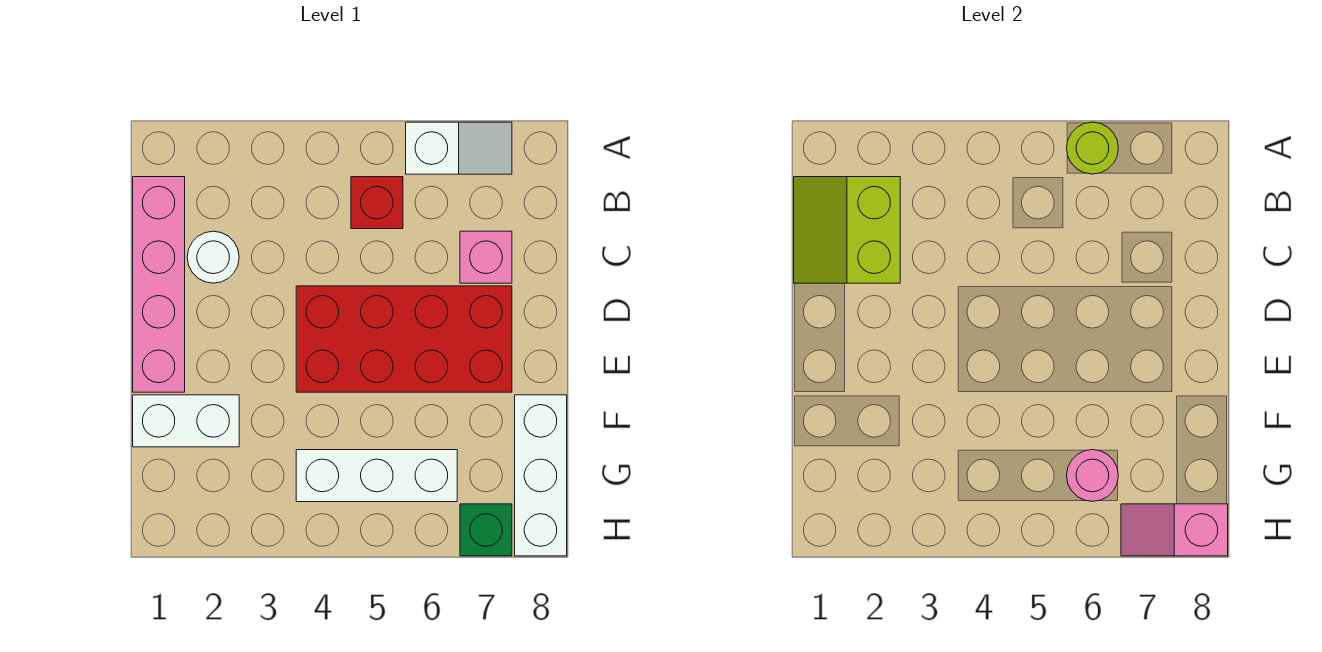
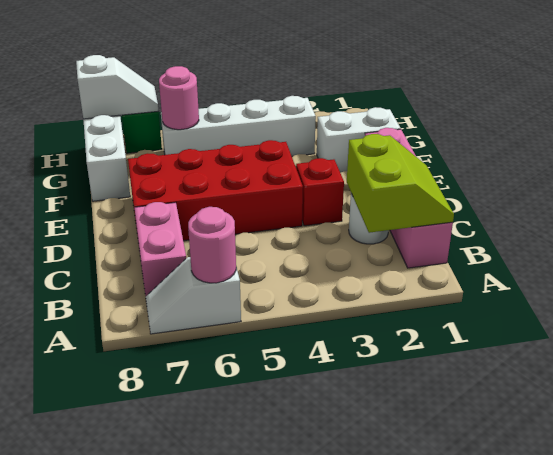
lime round brick A6 level 2 -> pink round brick A6 level 2
red brick B5 level 1 -> red brick D3 level 1
pink brick C7 level 1 -> pink brick B7:C7 level 1
white brick G4:G6 level 1 -> white brick G3:G6 level 1
pink slope H7:H8 level 2 top 8 -> white slope H7:H8 level 2 top 8

